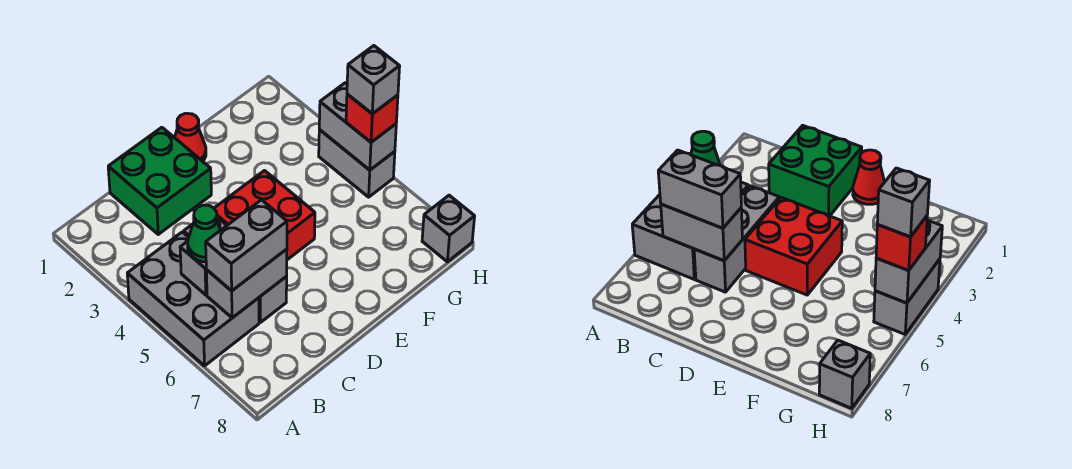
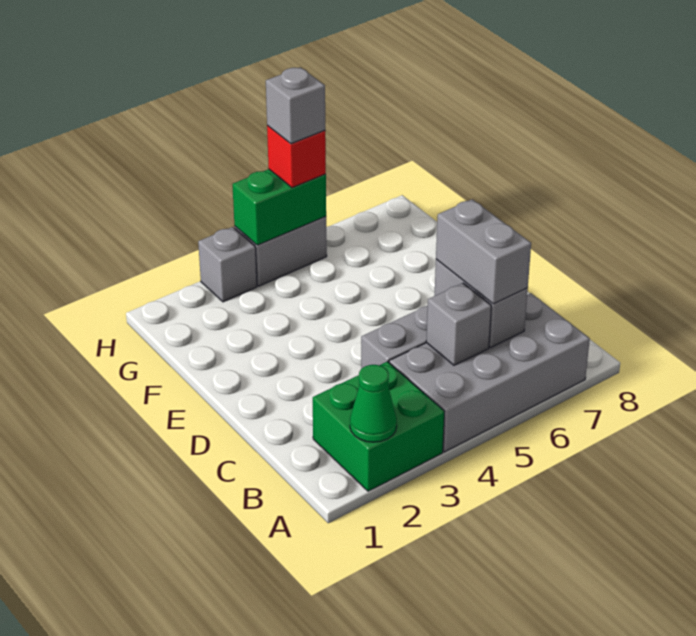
grey brick A4:B6 level 1 -> grey brick A4:B7 level 1
green cone B5 level 3 -> green cone A2 level 2
green brick C1:D2 level 1 -> green brick A2:B3 level 1
red brick D4:E5 level 1 -> none
red cone E1 level 1 -> none
grey brick H4:H5 level 2 -> green brick H4:H5 level 2
grey brick H8 level 1 -> grey brick H3 level 1

